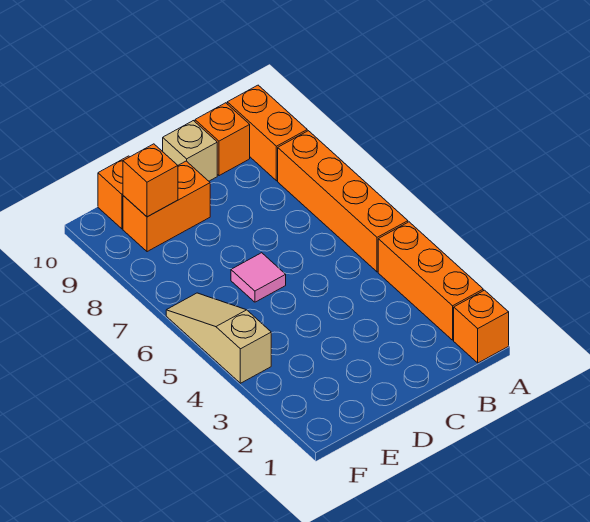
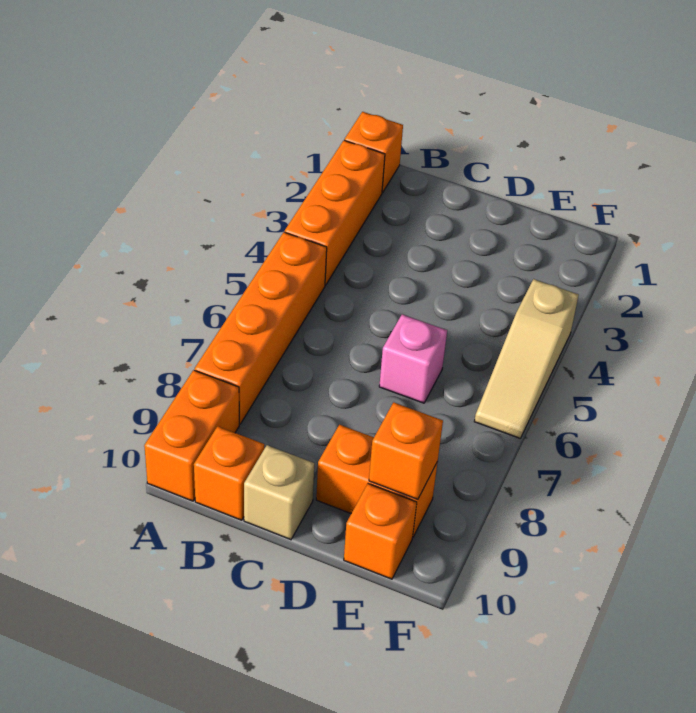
pink tile D6 level 1 -> pink brick D6 level 1

